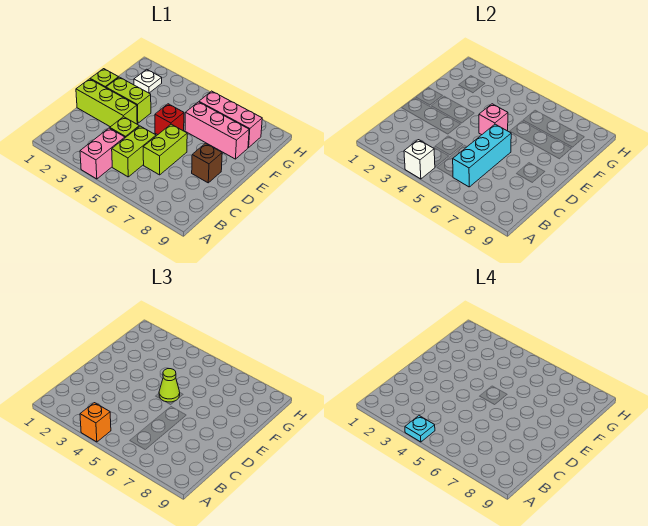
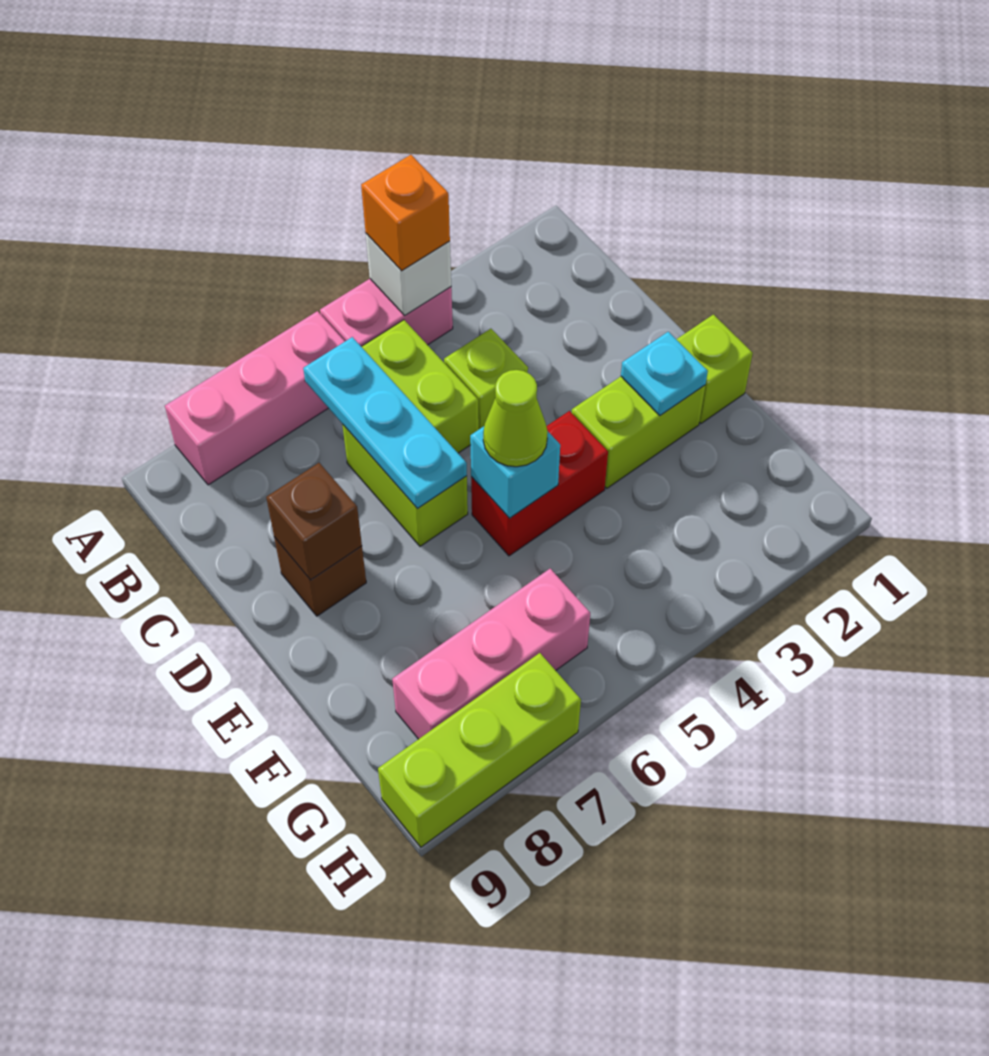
pink brick A4:B4 level 1 -> pink brick A4:A5 level 1
cyan plate A4 level 4 -> cyan plate E2 level 2
cyan brick B6:D6 level 2 -> cyan plate B6:D6 level 2
lime brick D1:D3 level 1 -> lime brick H7:H9 level 1
none -> brown brick D8 level 2
red brick E5 level 1 -> red brick E4:E5 level 1
pink brick E5 level 2 -> cyan brick E5 level 2
pink brick F6:F8 level 1 -> pink brick A6:A8 level 1
white plate G2 level 1 -> none

